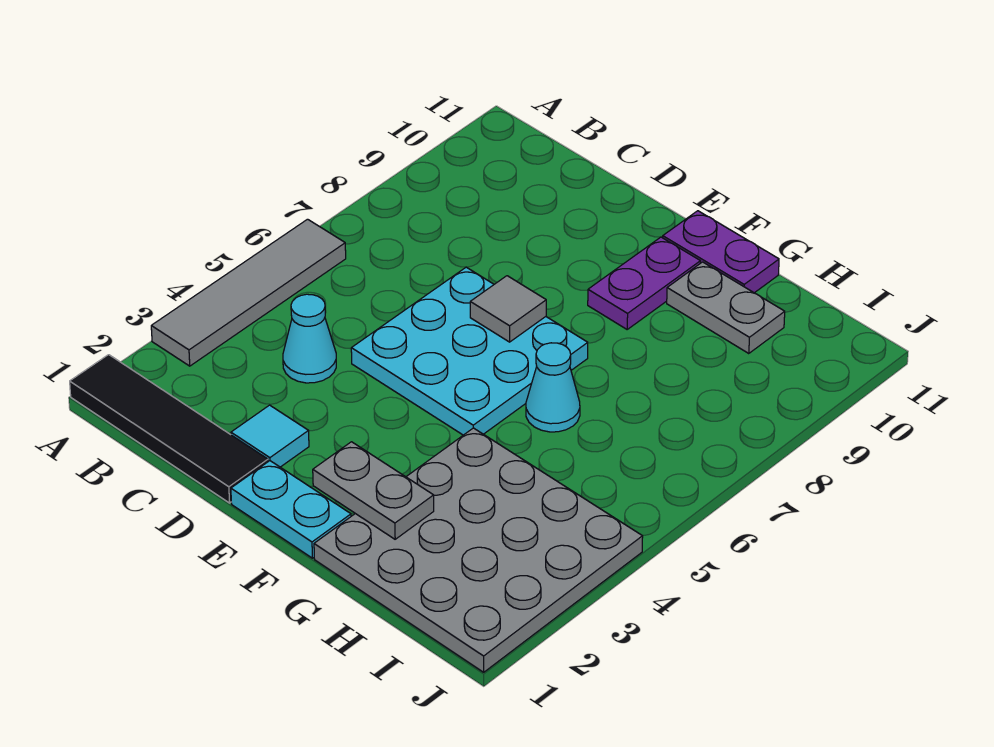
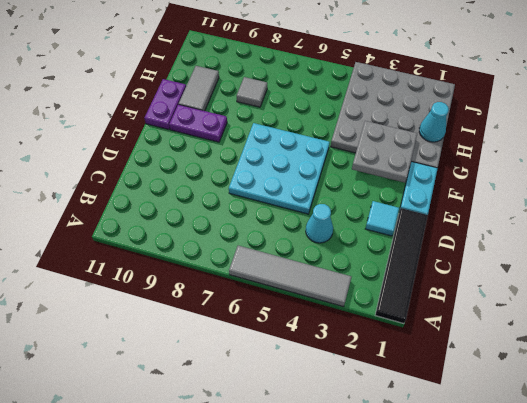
grey tile E7 level 2 -> grey tile H8 level 1
grey plate F2:G2 level 2 -> grey plate F2:G3 level 2
cyan cone G6 level 1 -> cyan cone H1 level 2
grey plate G10:H10 level 1 -> grey tile G10:H10 level 1

